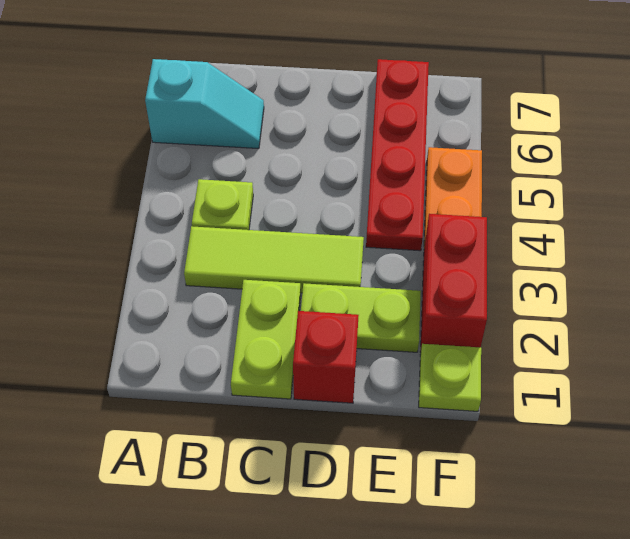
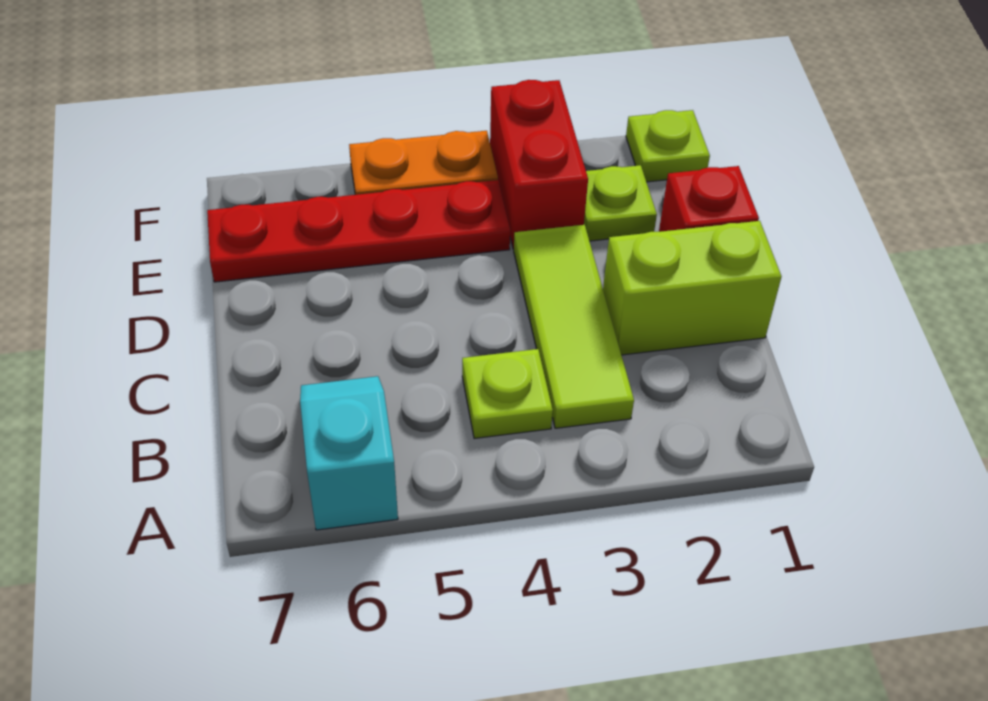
lime plate C1:C2 level 1 -> lime brick C1:C2 level 1
lime plate D2:E2 level 1 -> lime plate E2 level 1
red brick F2:F3 level 1 -> red brick E3:F3 level 1

